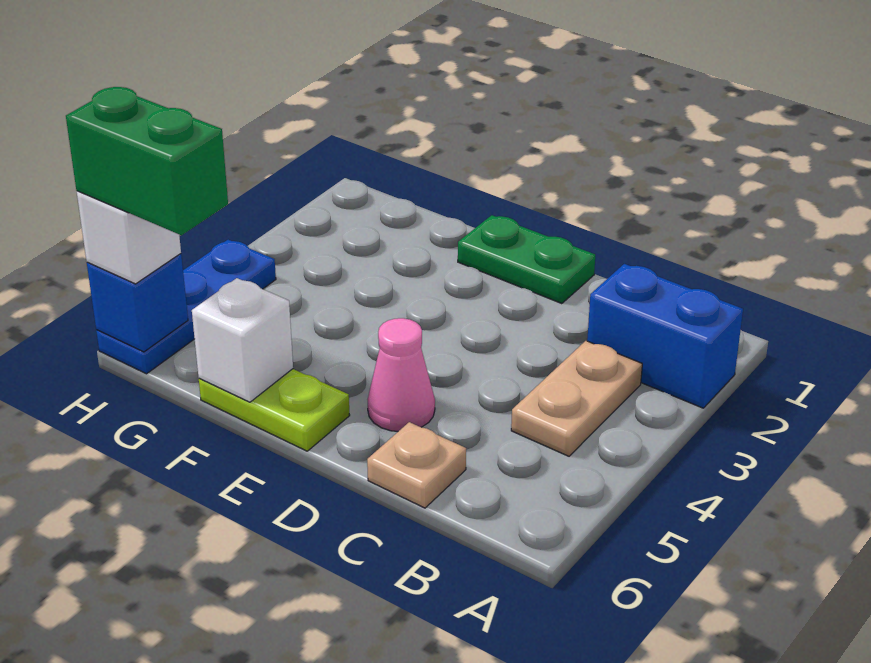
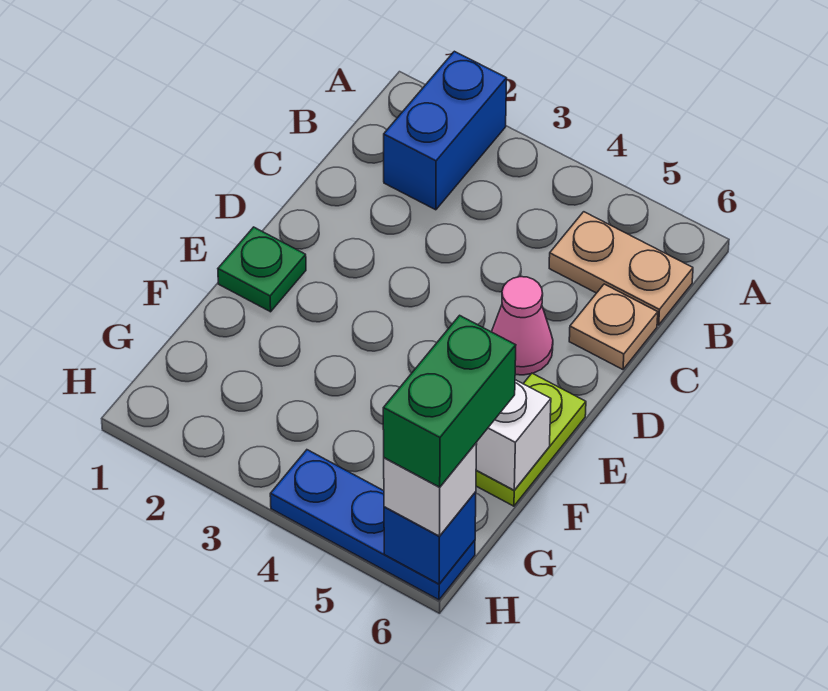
tan plate B3:B4 level 1 -> tan plate B5:B6 level 1
green plate D1:E1 level 1 -> green plate E1 level 1

